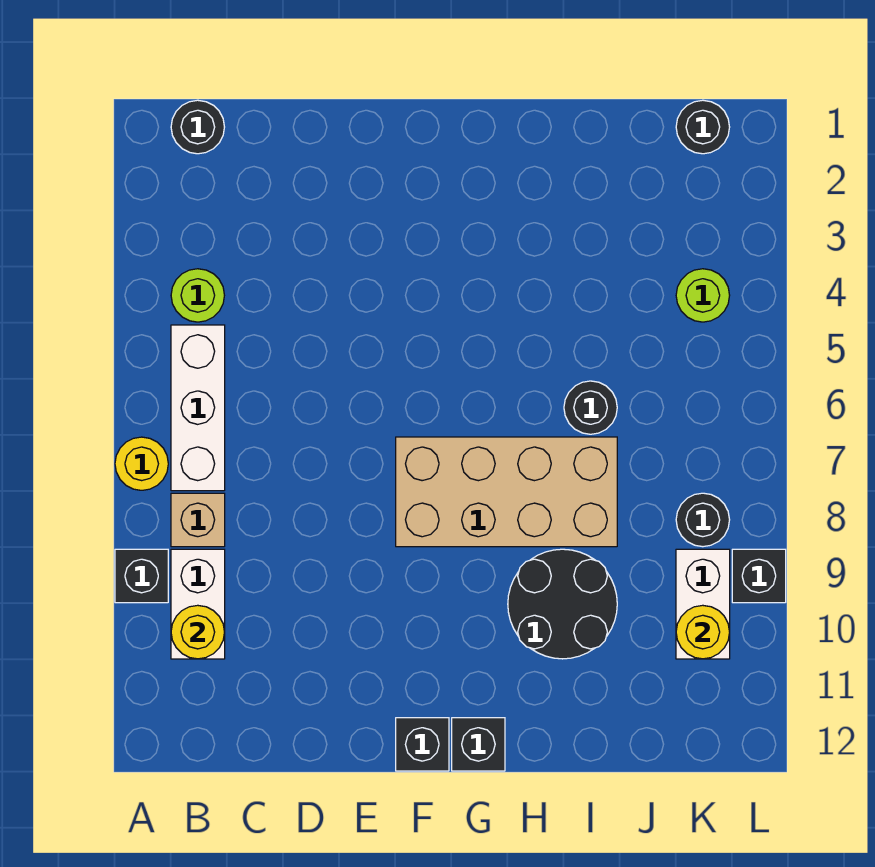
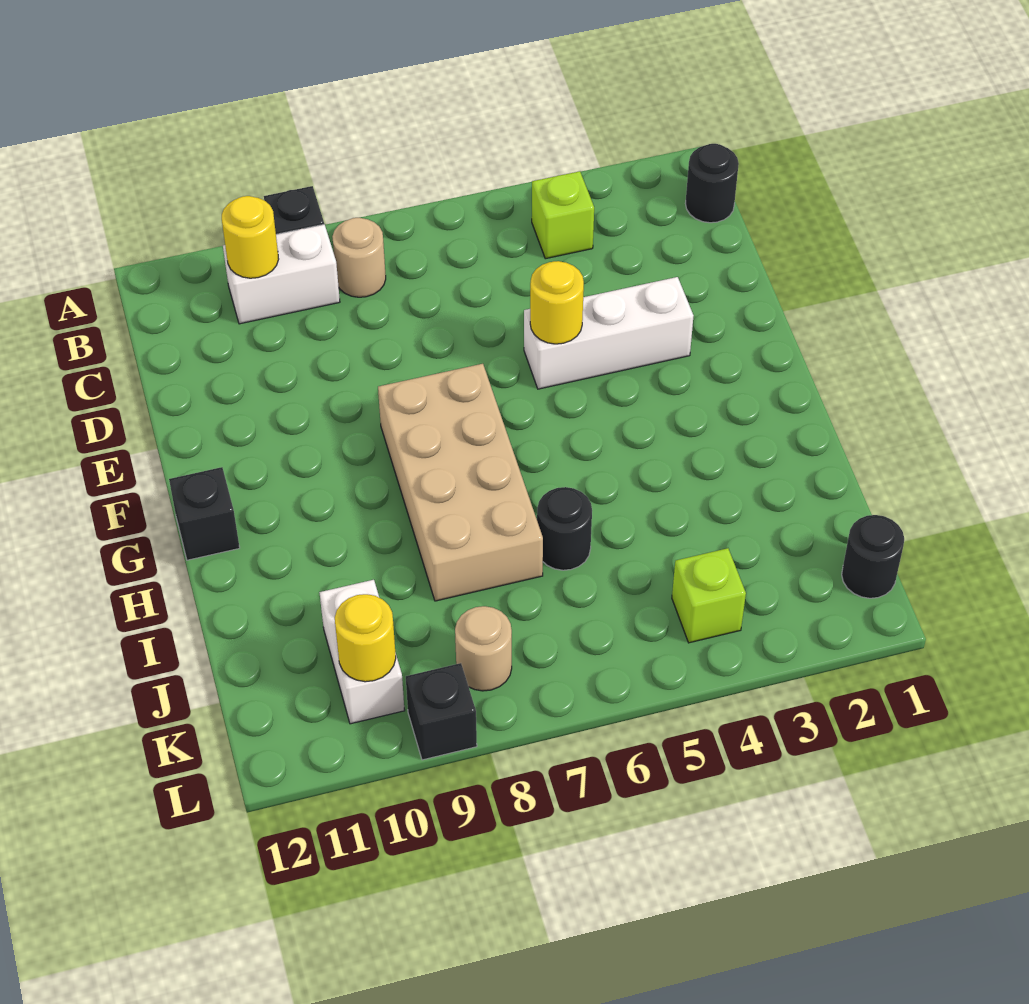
yellow round brick A7 level 1 -> yellow round brick E5 level 2
lime round brick B4 level 1 -> lime brick B4 level 1
white brick B5:B7 level 1 -> white brick E3:E5 level 1
tan brick B8 level 1 -> tan round brick B8 level 1
black brick F12 level 1 -> none
black round brick H9:I10 level 1 -> none
lime round brick K4 level 1 -> lime brick K4 level 1
black round brick K8 level 1 -> tan round brick K8 level 1
white brick K9:K10 level 1 -> white brick J10:K10 level 1

